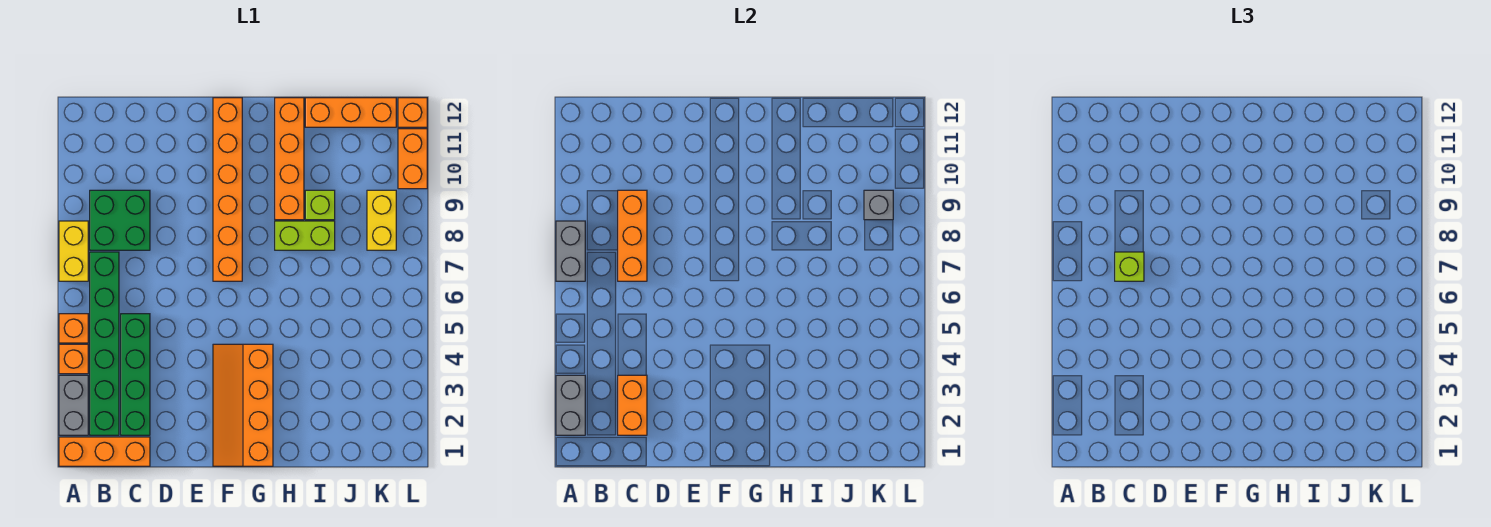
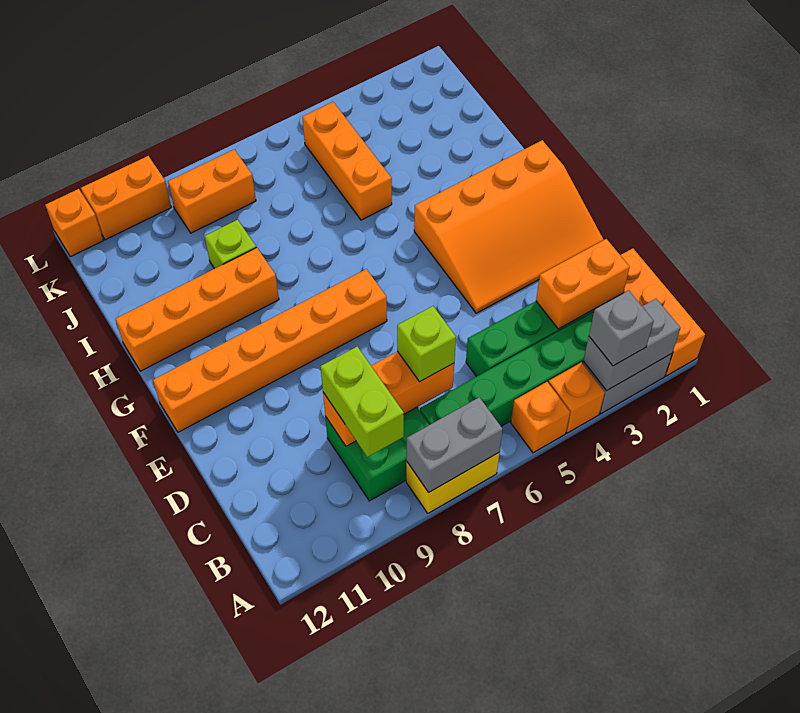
orange slope F1:G4 level 1 top G -> orange slope E1:G4 level 1 top G
lime brick H8:I8 level 1 -> lime brick B9:C9 level 3
orange brick I12:K12 level 1 -> orange brick I5:K5 level 1
yellow brick K8:K9 level 1 -> orange brick K8:K9 level 1
grey brick K9 level 2 -> grey brick A3 level 3

